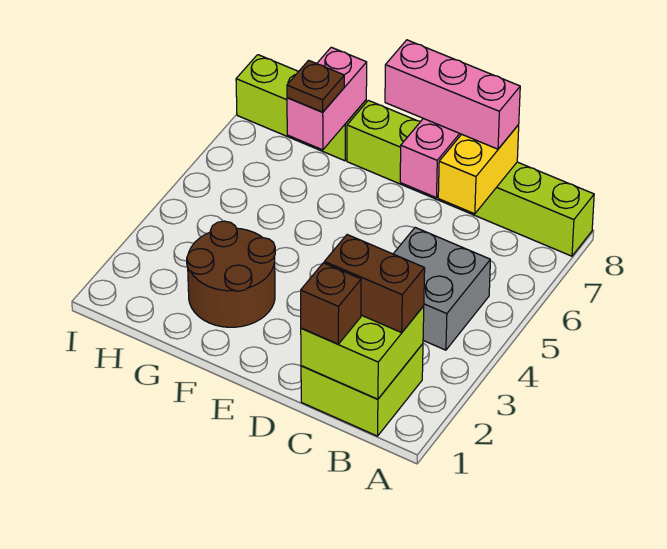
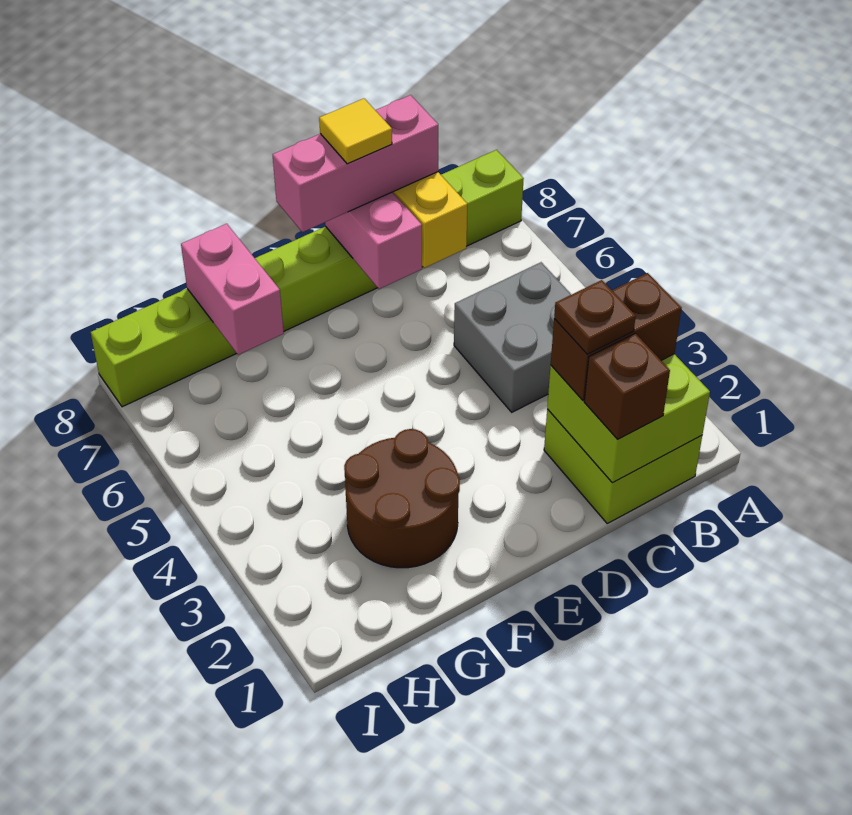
none -> yellow tile D8 level 4
brown plate G7 level 3 -> brown plate C2 level 4

